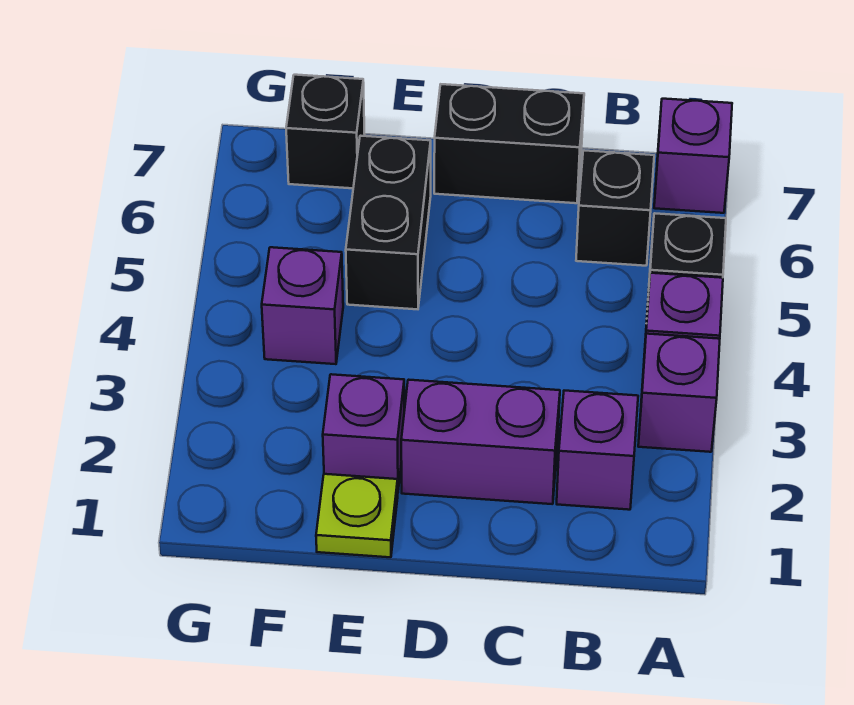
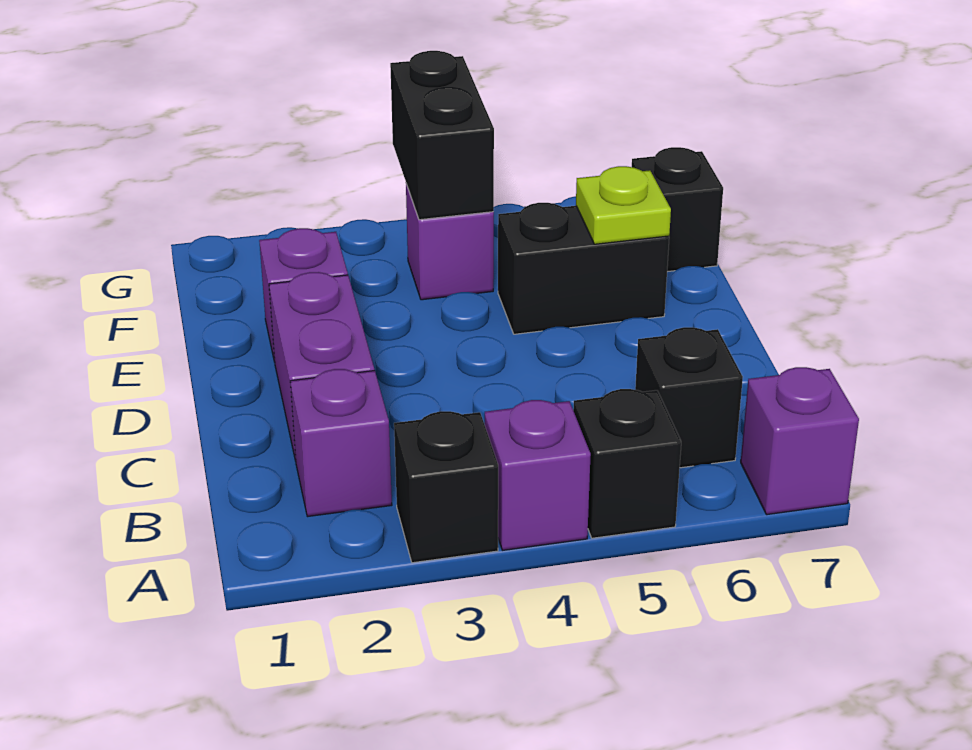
purple brick A3 level 1 -> black brick A3 level 1
black brick C7:D7 level 1 -> black brick F4:G4 level 2
lime plate E1 level 1 -> lime plate E6 level 2

